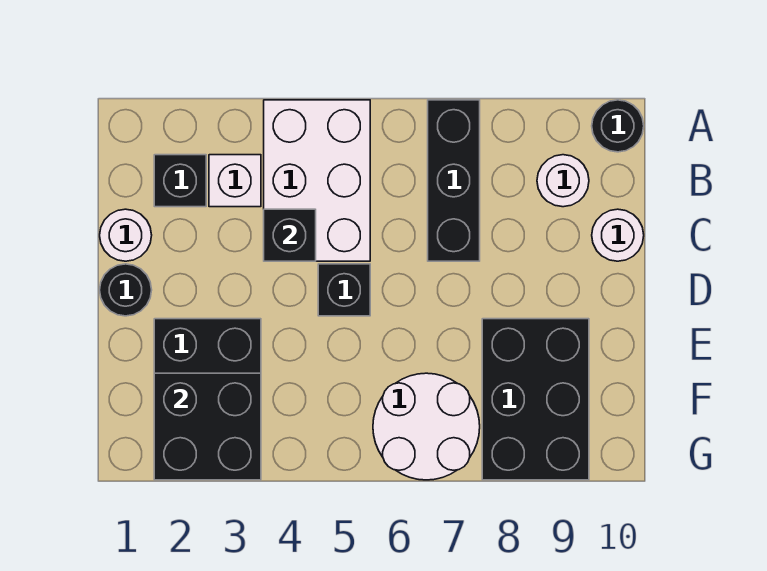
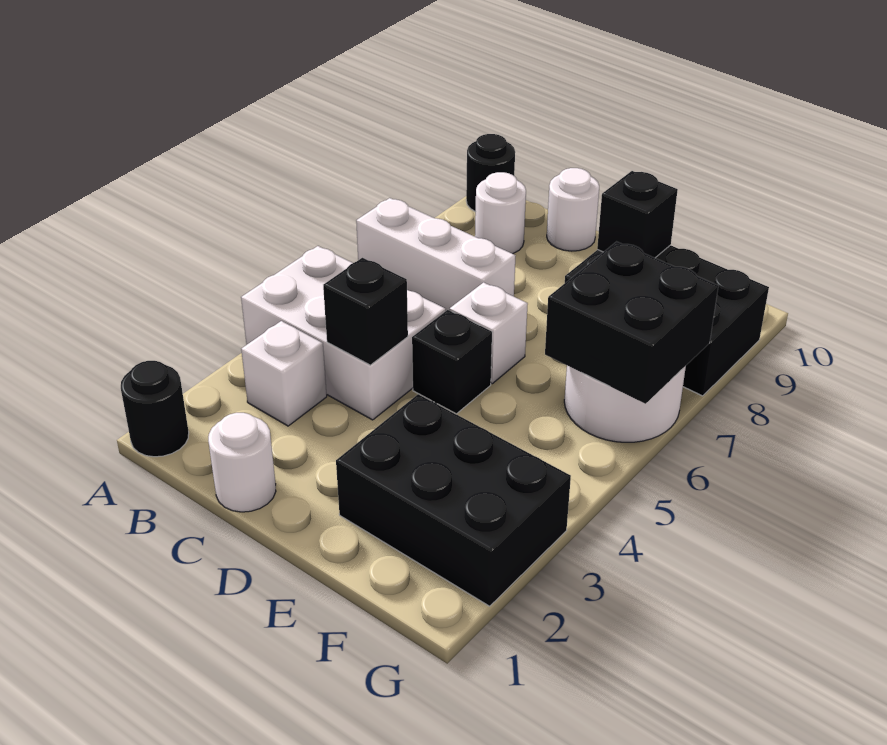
black brick A7:C7 level 1 -> white brick A7:C7 level 1
black brick B2 level 1 -> black brick E9 level 2
black round brick D1 level 1 -> black round brick A1 level 1
none -> white brick D6 level 1
black brick F2:G3 level 2 -> black brick F6:G7 level 2

